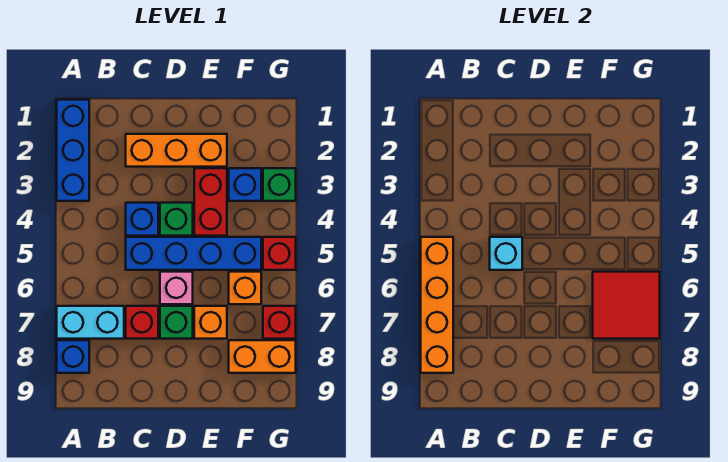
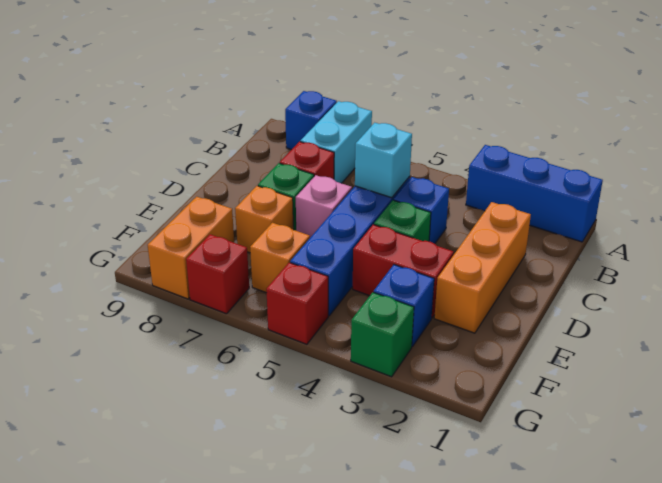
orange brick A5:A8 level 2 -> none
red tile F6:G7 level 2 -> none

